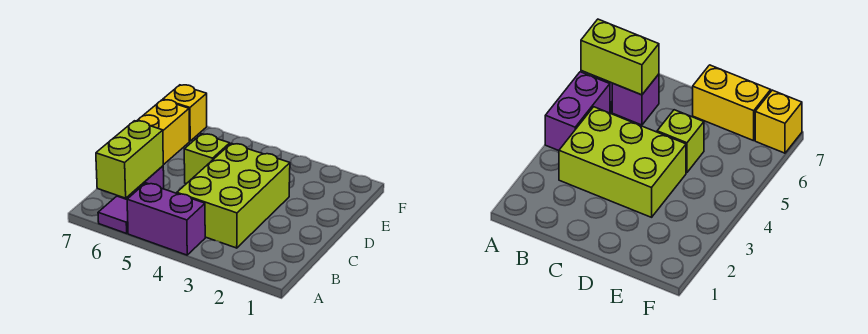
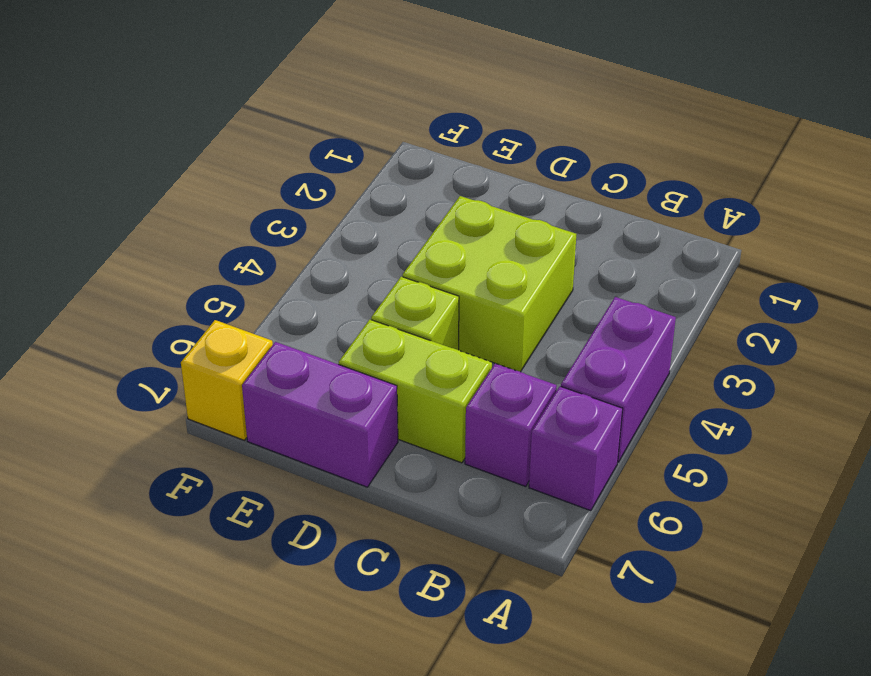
purple tile A6 level 1 -> purple brick A6 level 1
lime brick A6:B6 level 2 -> lime brick C6:D6 level 1
lime brick B3:D4 level 1 -> lime brick C3:D4 level 1
yellow brick D7:E7 level 1 -> purple brick D7:E7 level 1

